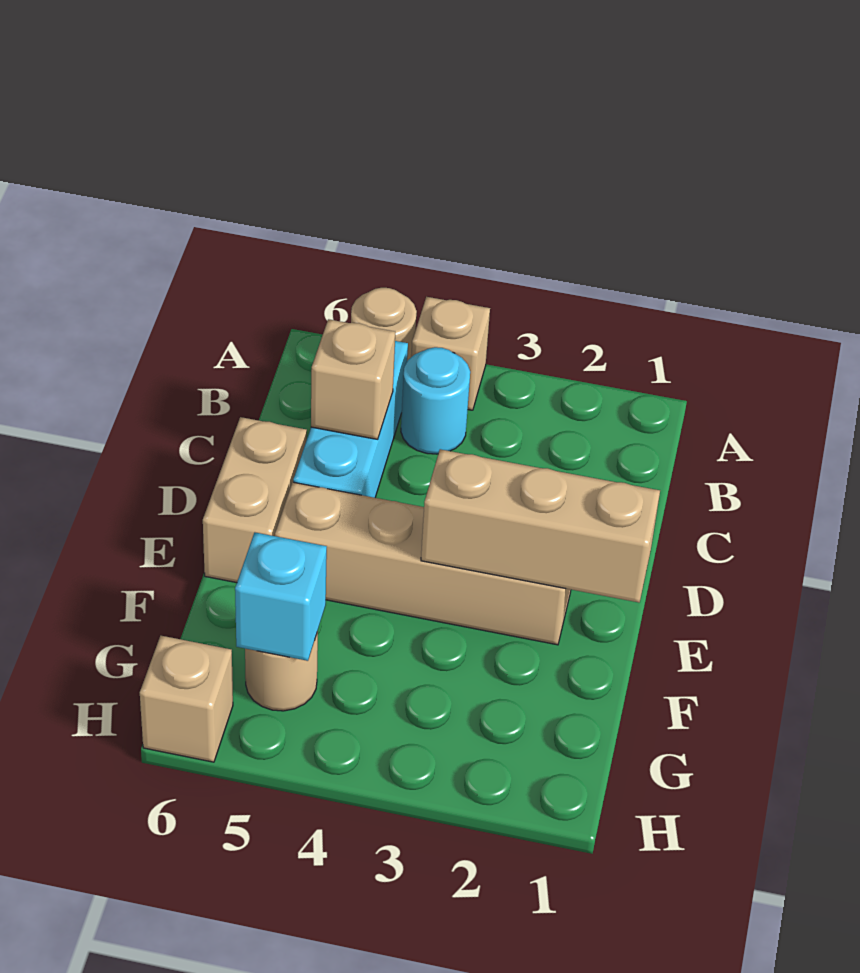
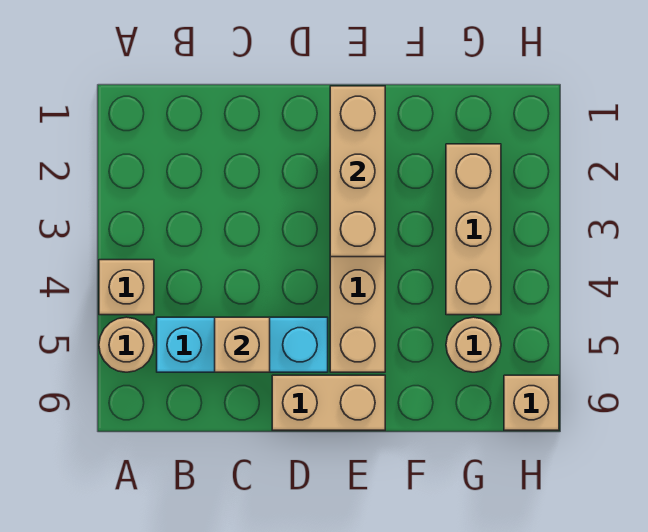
cyan round brick B4 level 1 -> none
none -> tan brick G2:G4 level 1
cyan brick G5 level 2 -> none

